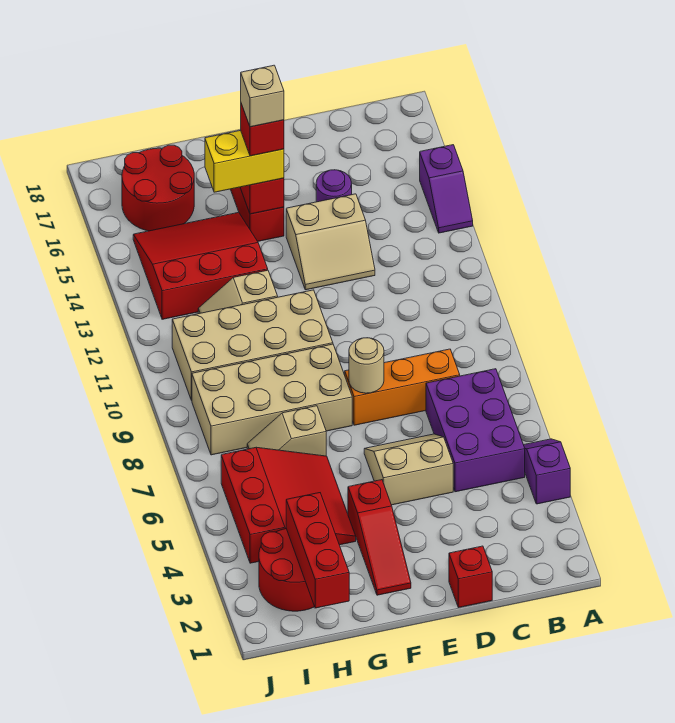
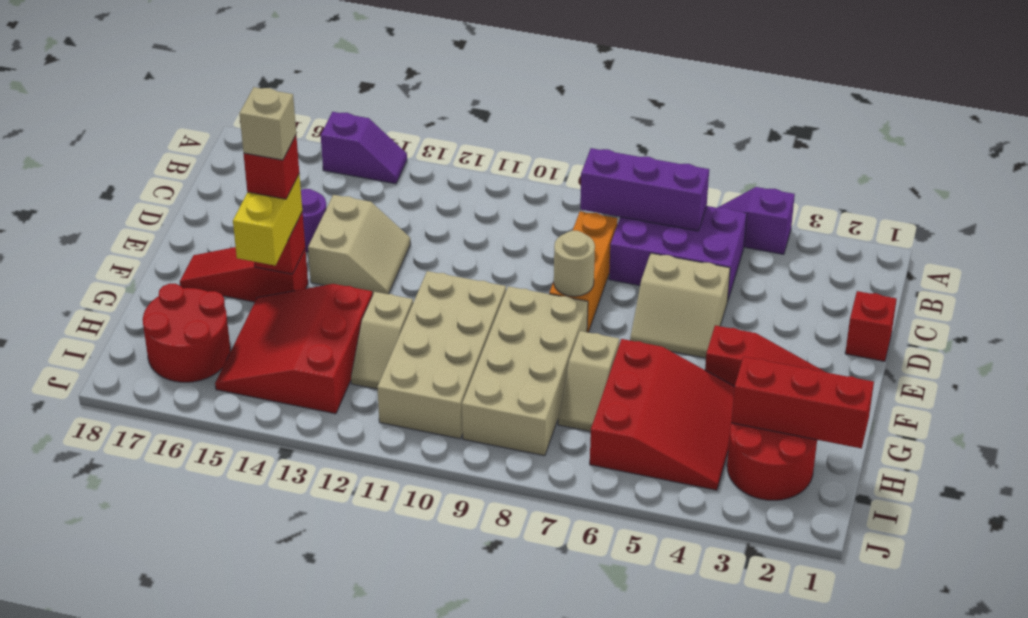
none -> purple brick B6:B8 level 2
tan slope D5:E6 level 1 top 5 -> tan slope D5:E6 level 1 top D
red slope G4:I6 level 1 top I -> red slope G4:I6 level 1 top 6

